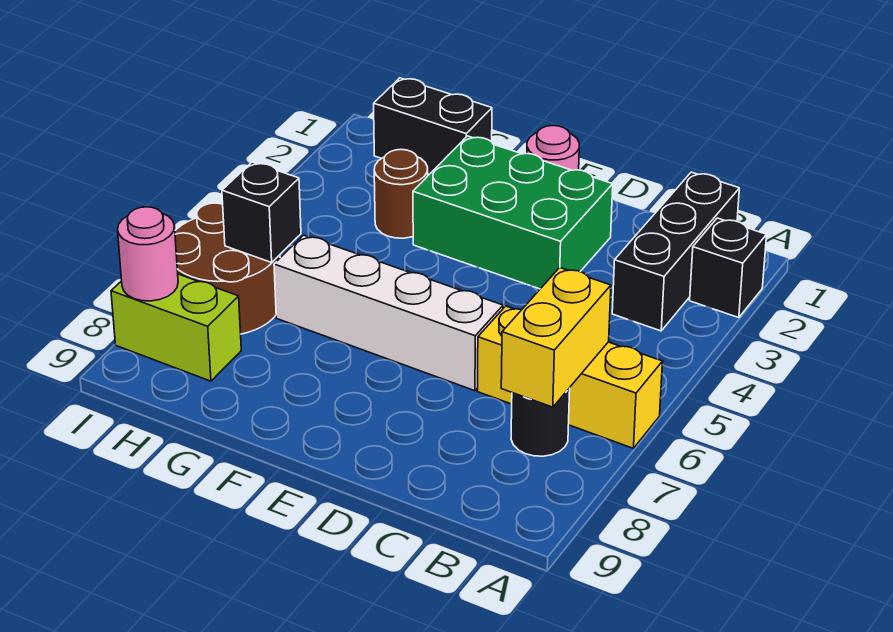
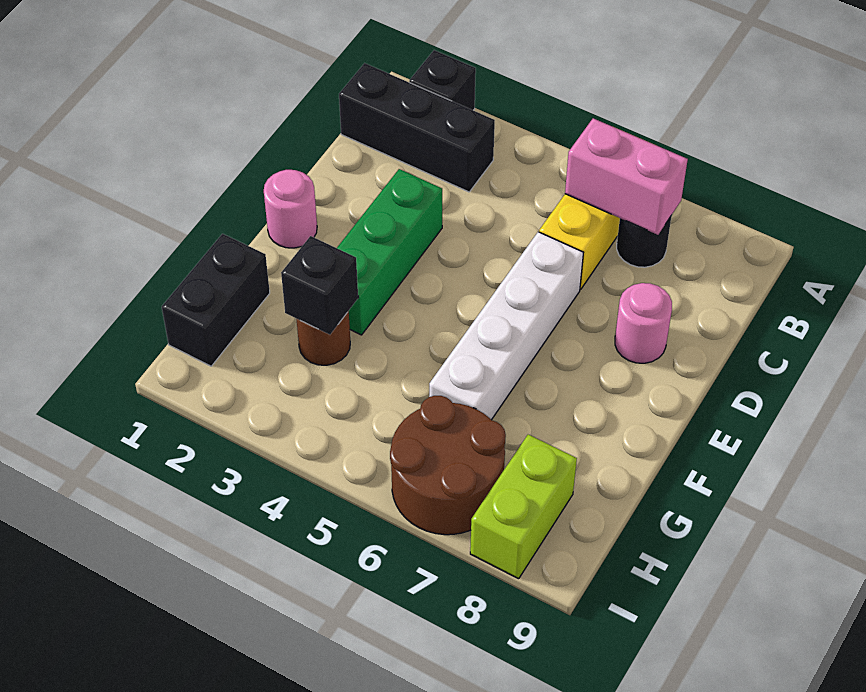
yellow brick B6:B7 level 2 -> pink brick B6:B7 level 2
green brick D2:F3 level 1 -> green brick D3:F3 level 1
black brick H6 level 2 -> black brick G3 level 2
pink round brick I8 level 2 -> pink round brick D8 level 1

